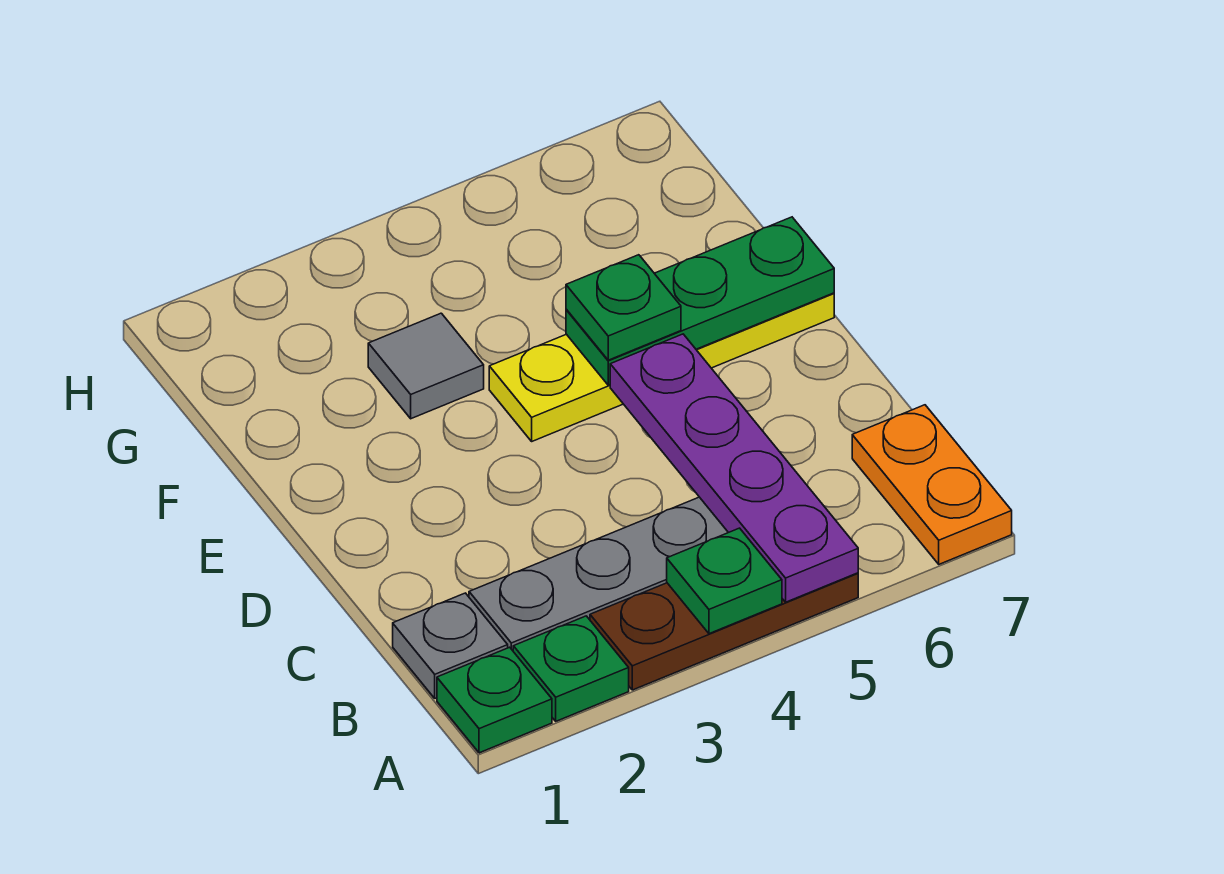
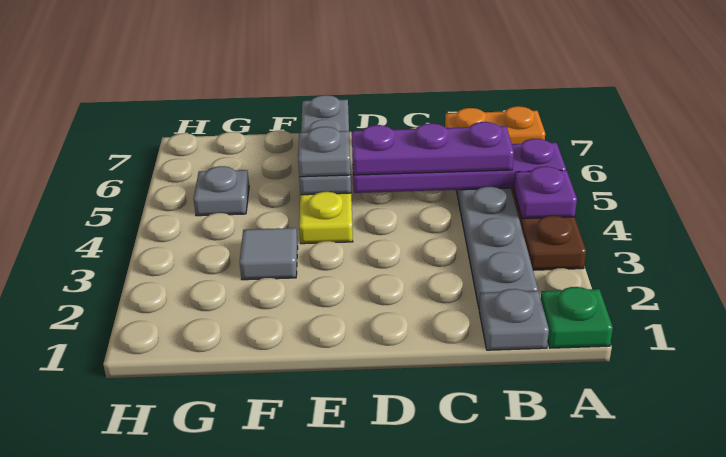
green plate A2 level 1 -> none
green plate A4 level 2 -> purple plate A4 level 2
none -> purple plate B5:D5 level 3
green plate E5:E7 level 2 -> grey plate E5:E7 level 2
green plate E5 level 3 -> grey plate E5 level 3
none -> grey plate G5 level 1

